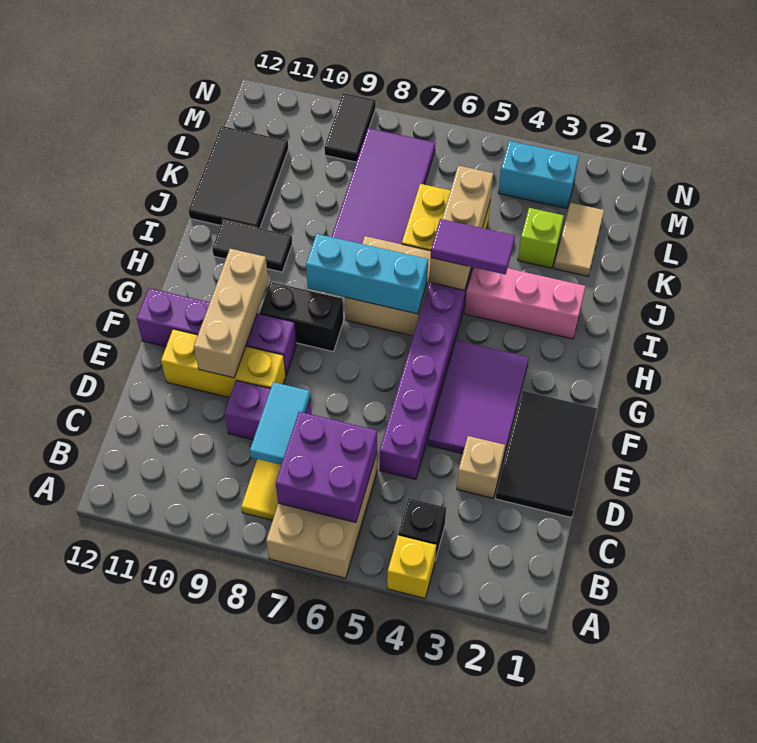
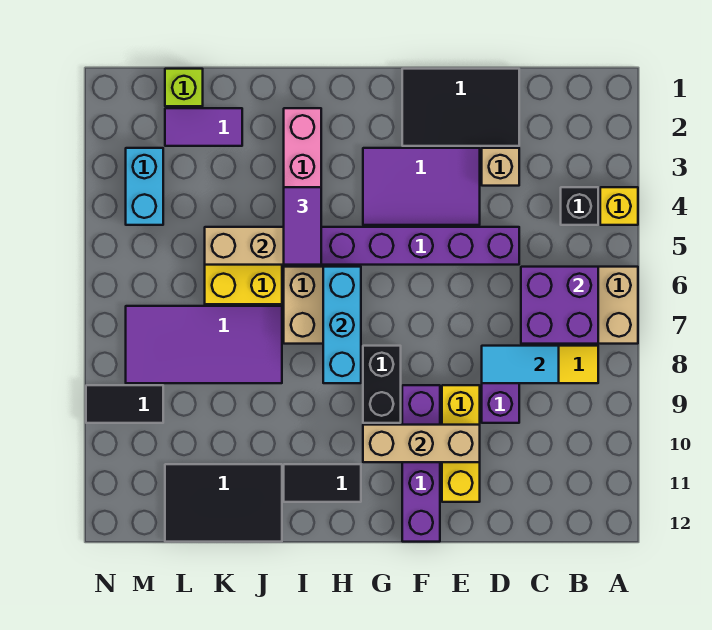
black tile I10:I11 level 1 -> black tile H11:I11 level 1
tan tile K2:L2 level 1 -> purple tile K2:L2 level 1
lime brick K3 level 1 -> lime brick L1 level 1

